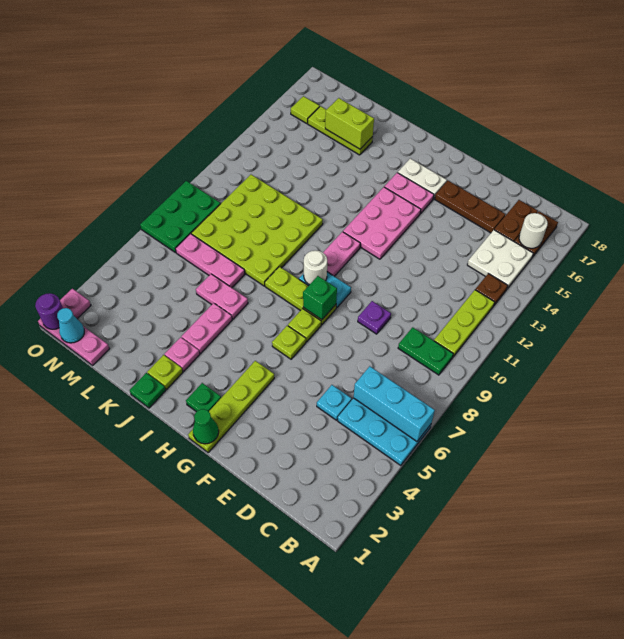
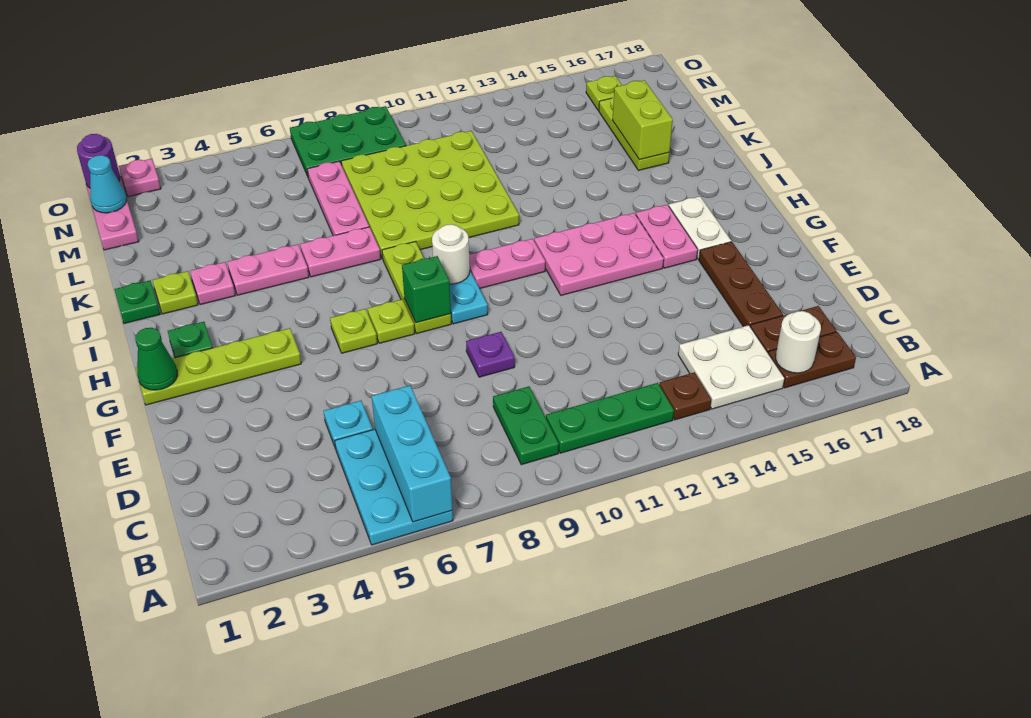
lime plate B10:B12 level 1 -> green plate B10:B12 level 1
pink plate J6:K6 level 1 -> pink plate J6:J7 level 1
lime tile N16 level 1 -> lime plate N16 level 1

